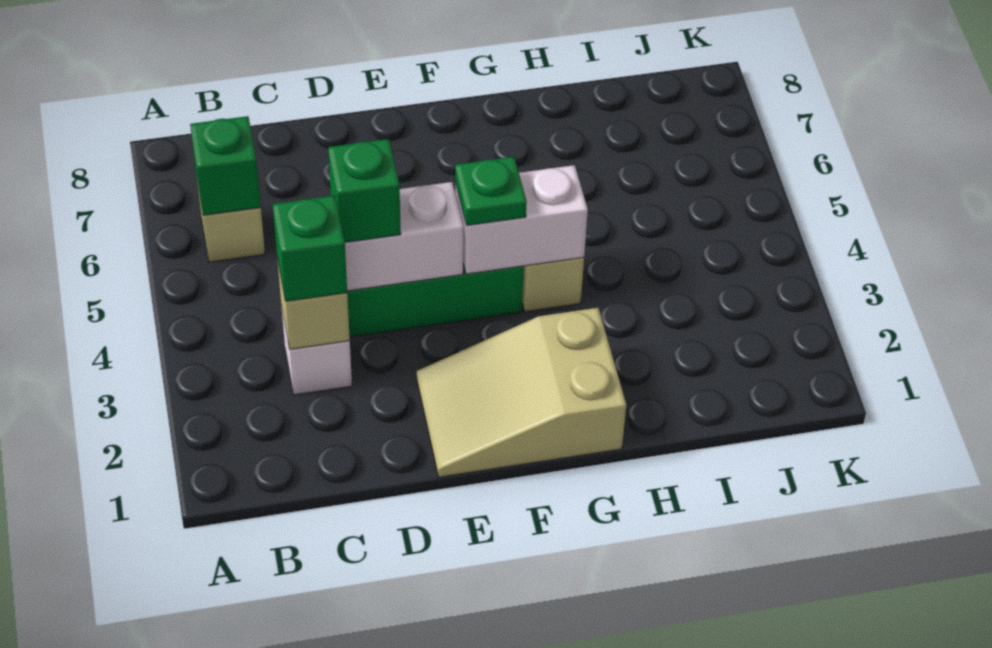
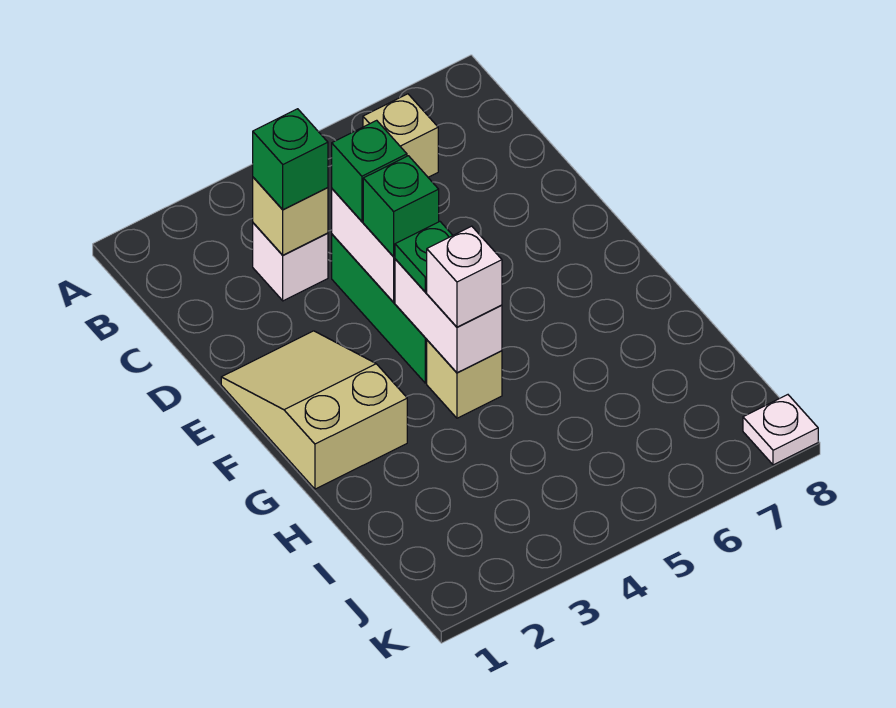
green brick B6 level 2 -> green brick E4 level 3
none -> white brick G4 level 3
none -> white plate K8 level 1

